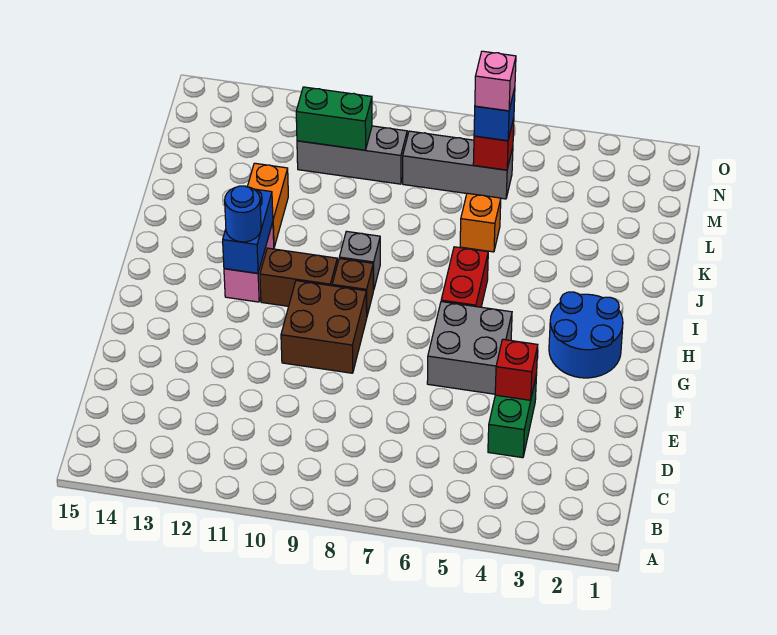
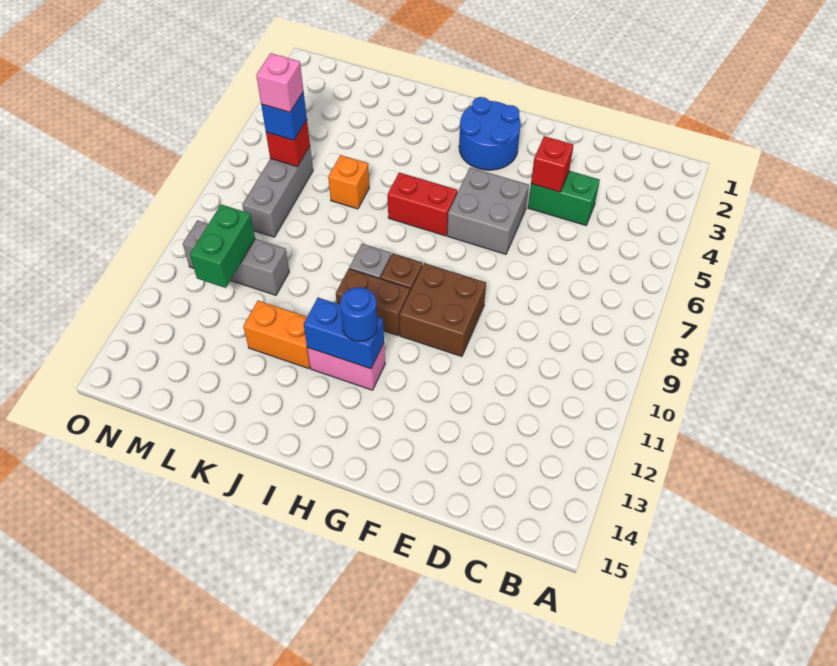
brown brick H10:H11 level 1 -> brown brick H10:I10 level 1
grey brick M9:M11 level 1 -> grey brick L10:N10 level 1

